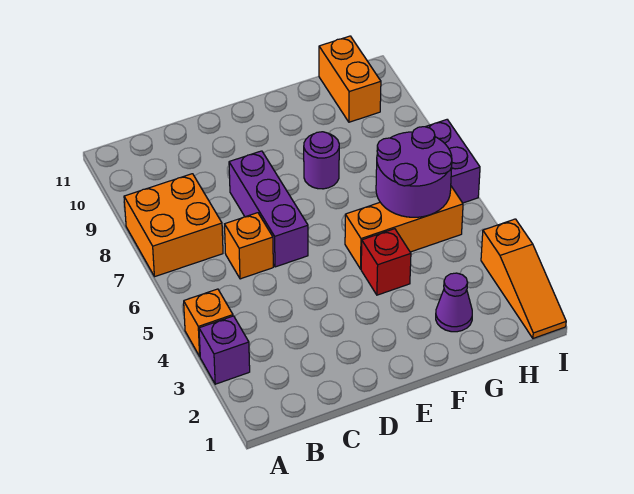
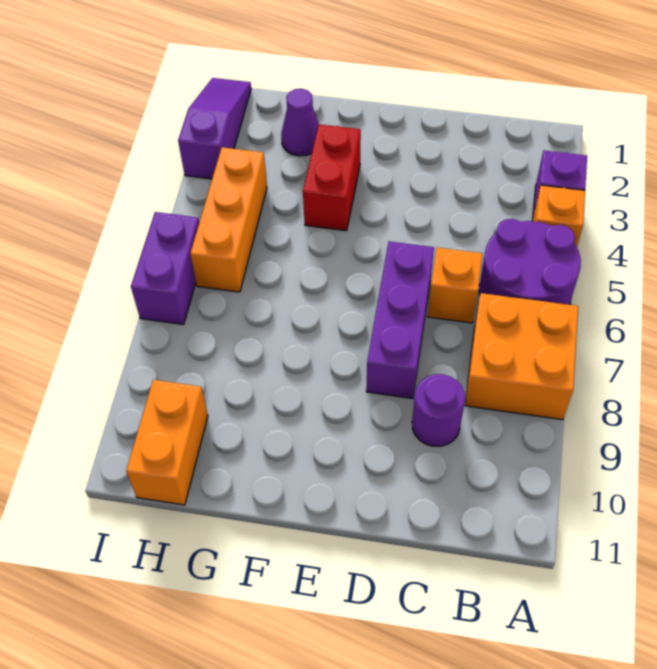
red brick F4 level 1 -> red brick F3:F4 level 1
orange brick F5:H5 level 1 -> orange brick H4:H6 level 1
purple round brick F8 level 1 -> purple round brick C9 level 1
purple round brick G5:H6 level 2 -> purple round brick A5:B6 level 1
orange slope I1:I3 level 1 top 3 -> purple slope I1:I3 level 1 top 3

